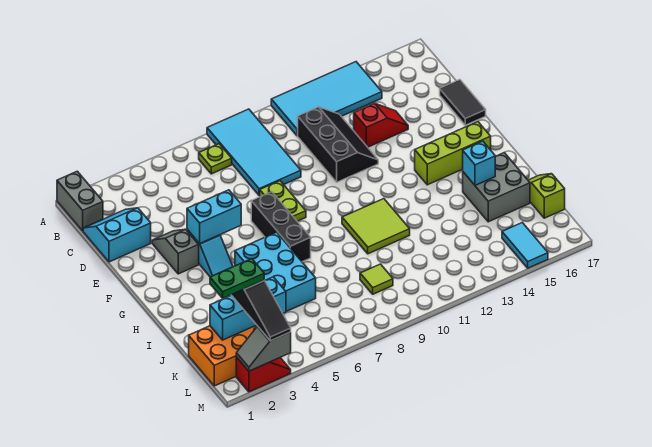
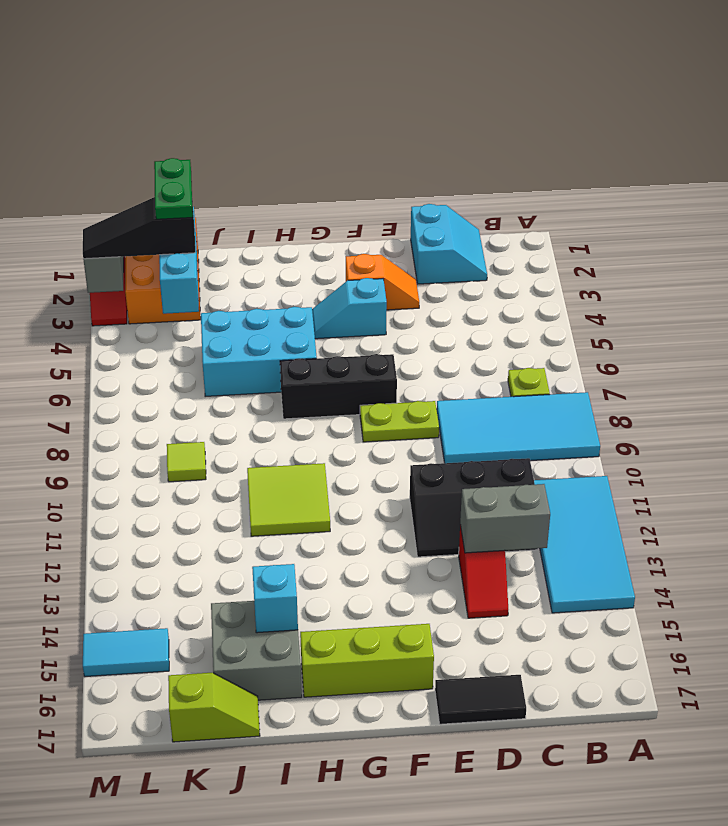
grey brick A1:B1 level 1 -> grey brick C13:D13 level 2
grey slope E3:F3 level 1 top F -> orange slope E3:F3 level 1 top F
cyan brick F4:F5 level 2 -> none
lime brick G14:G16 level 1 -> lime brick F16:H16 level 1

